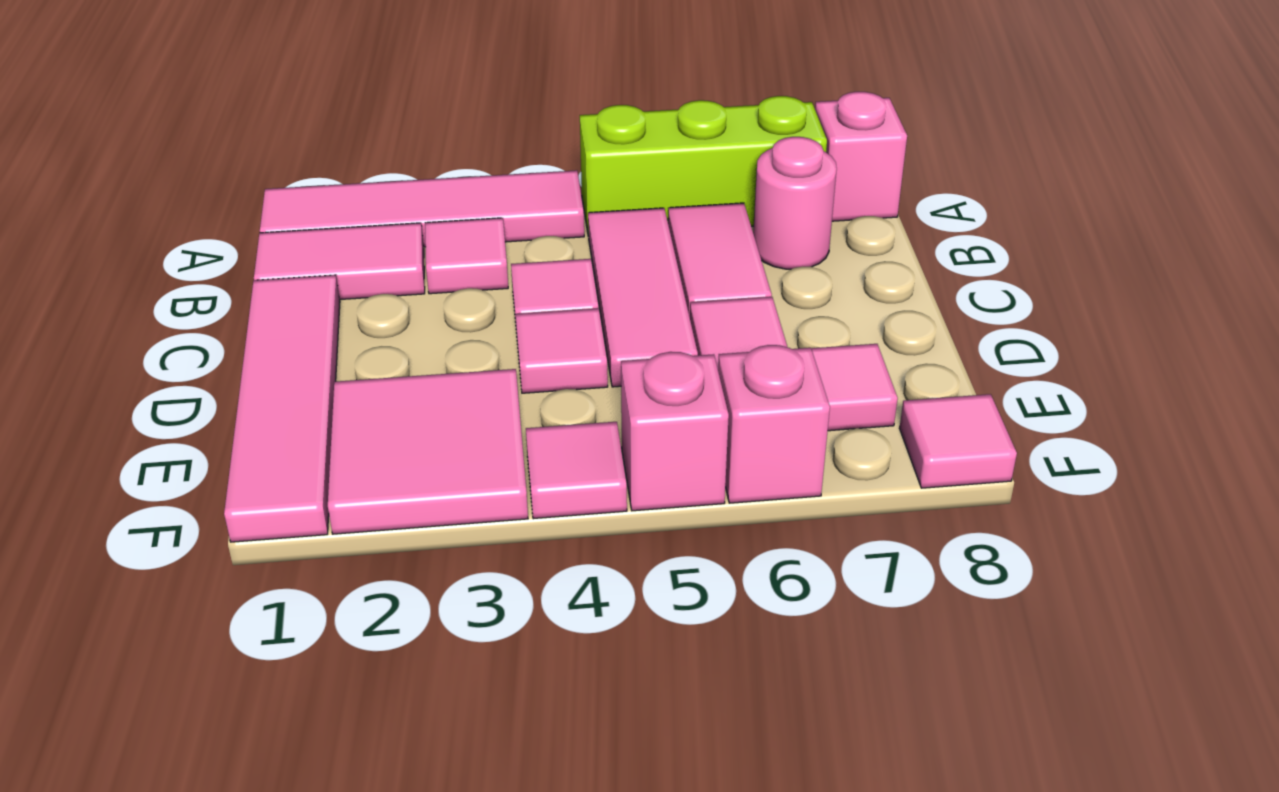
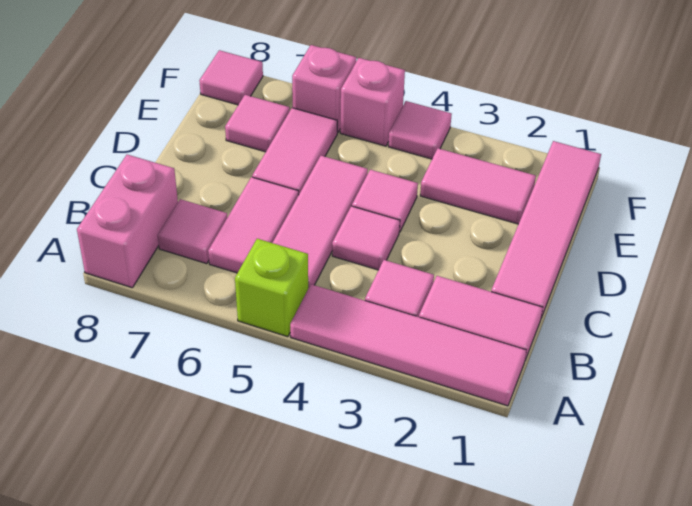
lime brick A5:A7 level 1 -> lime brick A5 level 1
pink brick A8 level 1 -> pink brick A8:B8 level 1
pink round brick B7 level 1 -> pink tile B7 level 1
pink tile E2:F3 level 1 -> pink tile E2:E3 level 1

